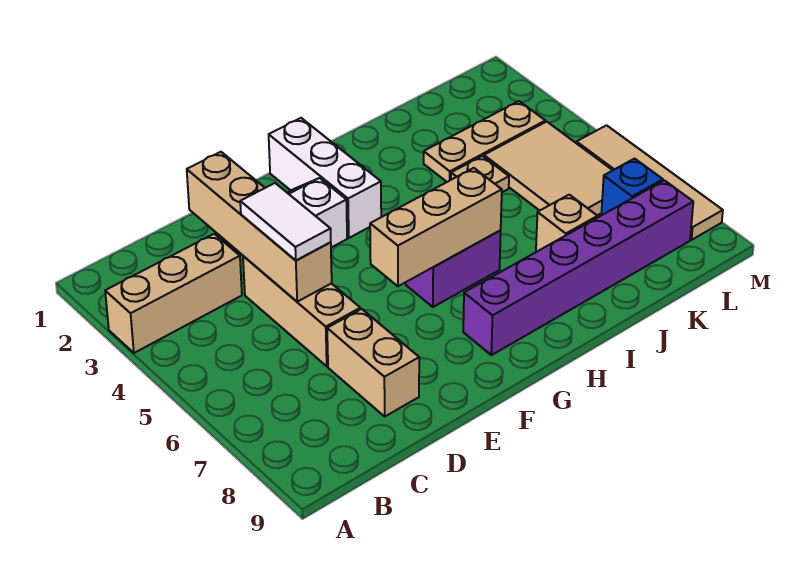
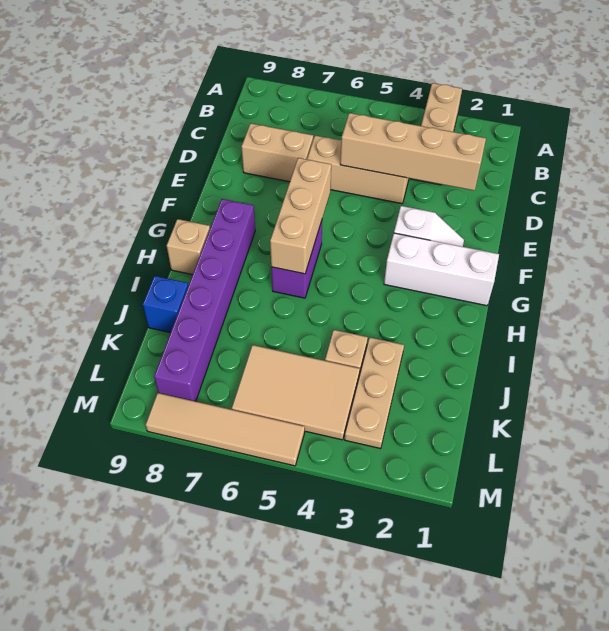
white tile D4:D5 level 3 -> none
tan brick J7 level 1 -> tan brick H9 level 1
blue brick L7 level 1 -> blue brick J9 level 1

